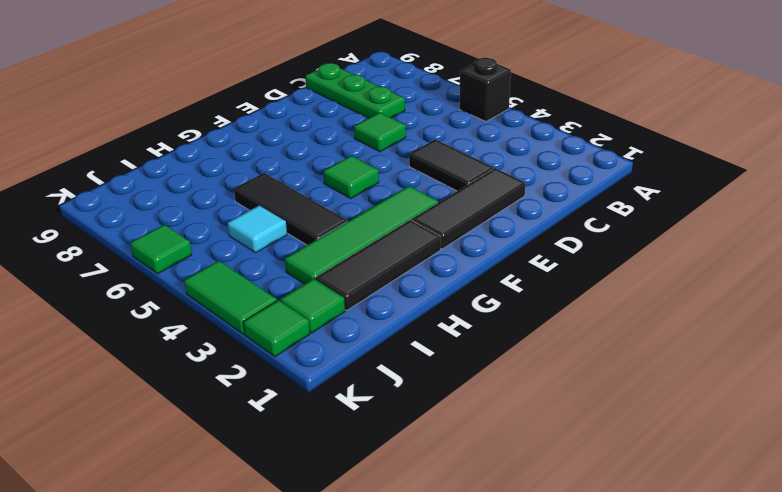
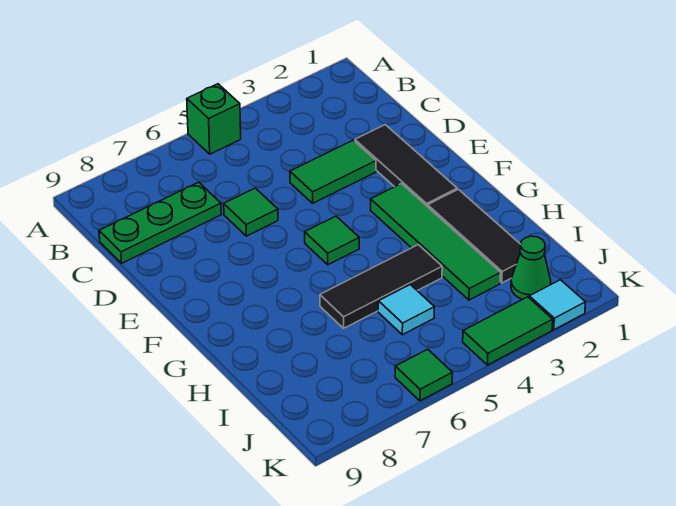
black brick A5 level 1 -> green brick A5 level 1
black tile D3:D4 level 1 -> green tile D3:D4 level 1
green tile J2 level 1 -> green cone J2 level 1
green tile K2 level 1 -> cyan tile K2 level 1

